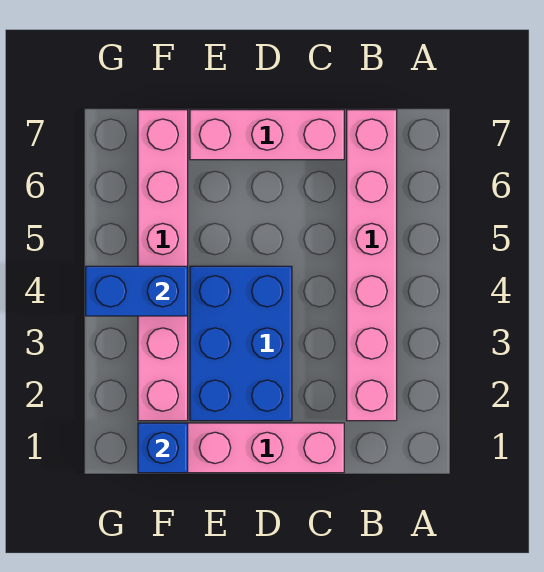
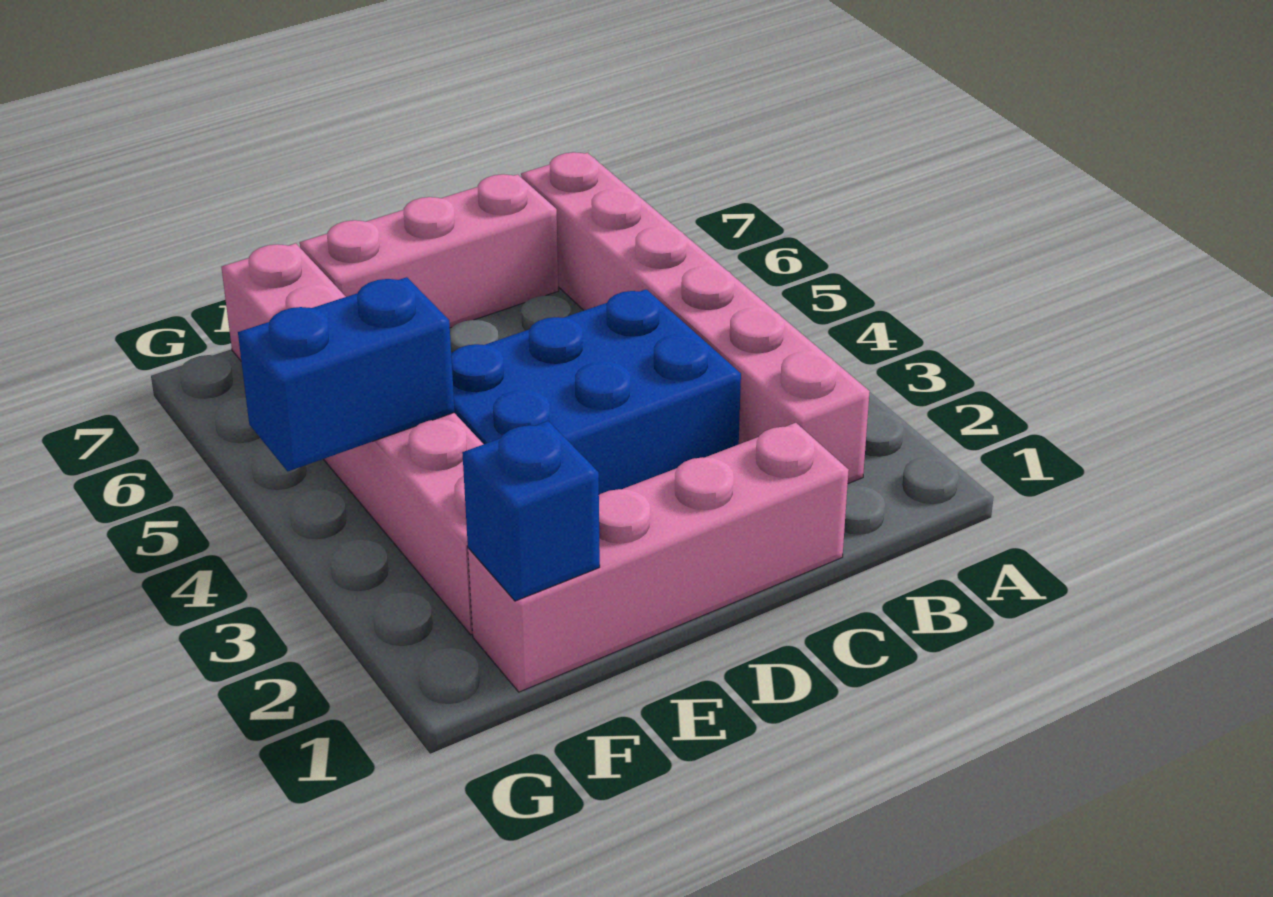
blue brick D2:E4 level 1 -> blue brick C3:E4 level 1

